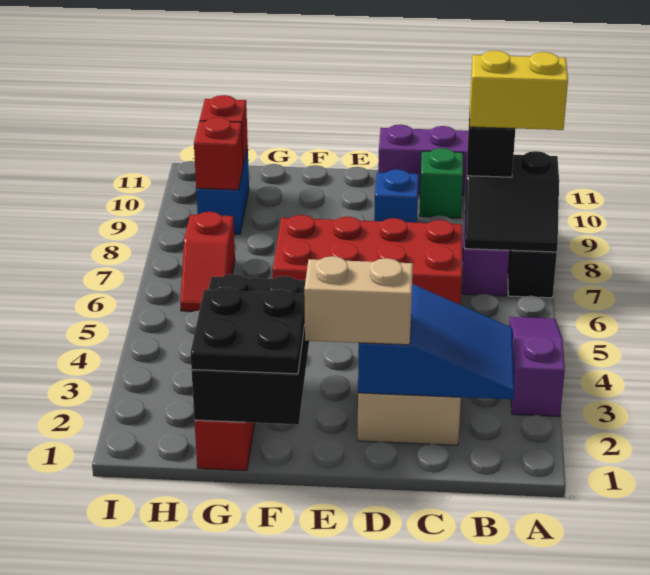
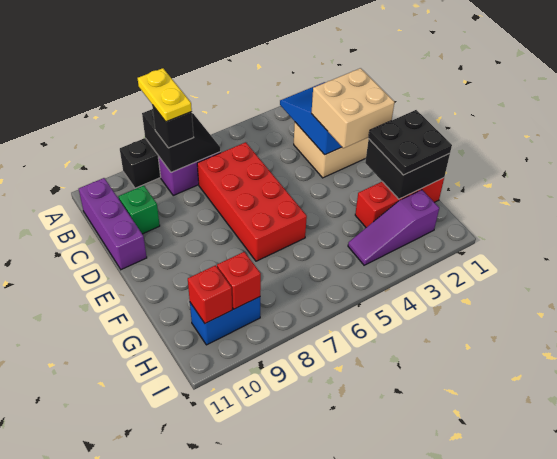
purple slope A3:A5 level 1 top 3 -> purple slope H2:H4 level 1 top 2
yellow brick A8:B8 level 4 -> yellow plate A8:B8 level 4
tan brick D2:E2 level 3 -> tan brick D2:E3 level 3
blue brick D9 level 1 -> none
black brick F1:G3 level 2 -> black brick F1:G2 level 2
red slope H6:H7 level 1 top 7 -> none

